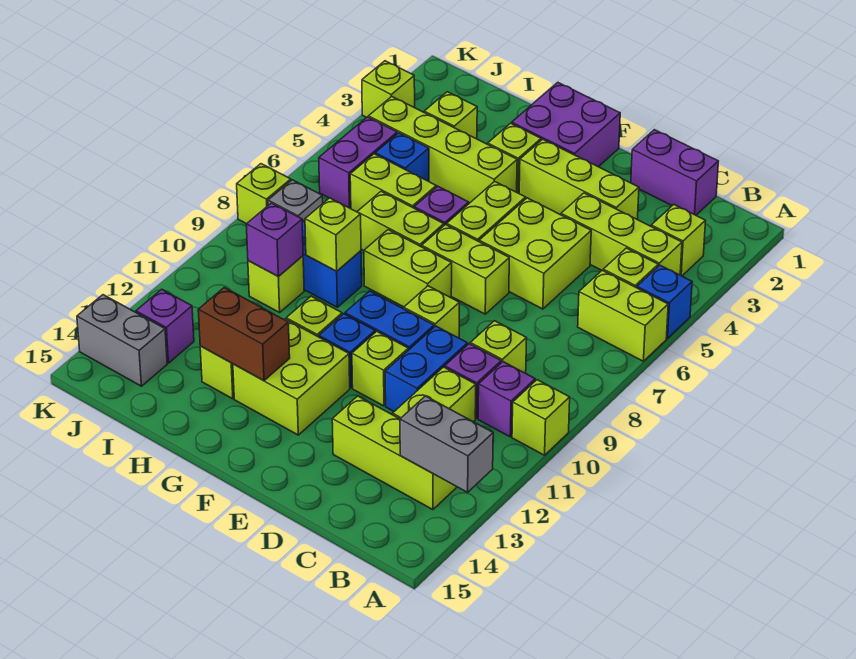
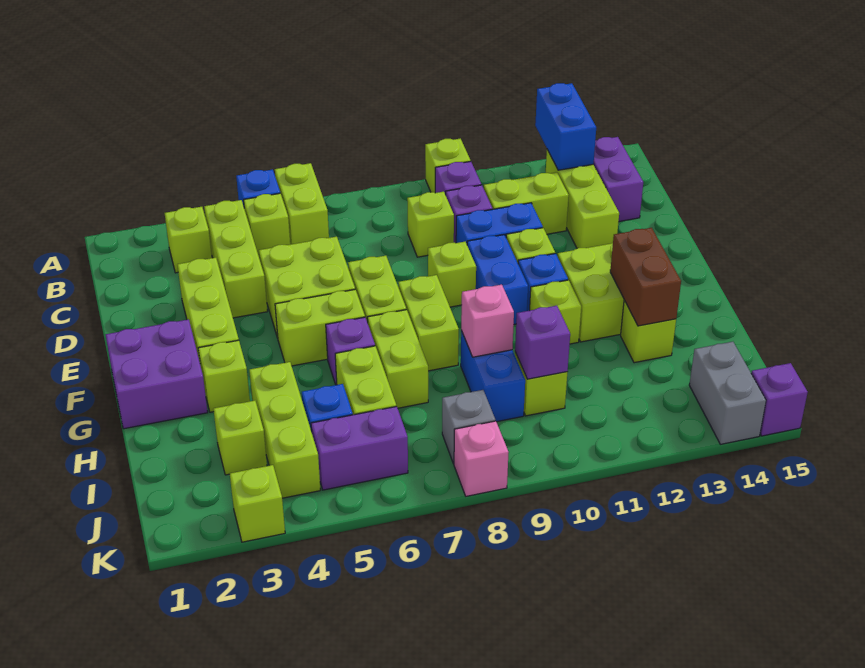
grey brick A13:B13 level 2 -> blue brick A13:B13 level 2
purple brick C1:D1 level 1 -> purple brick B14:C14 level 1
lime brick G4:J4 level 1 -> lime brick H4:J4 level 1
lime brick H9 level 2 -> pink brick H9 level 2
purple brick J13 level 1 -> purple brick K15 level 1
lime brick K8 level 1 -> pink brick K8 level 1

